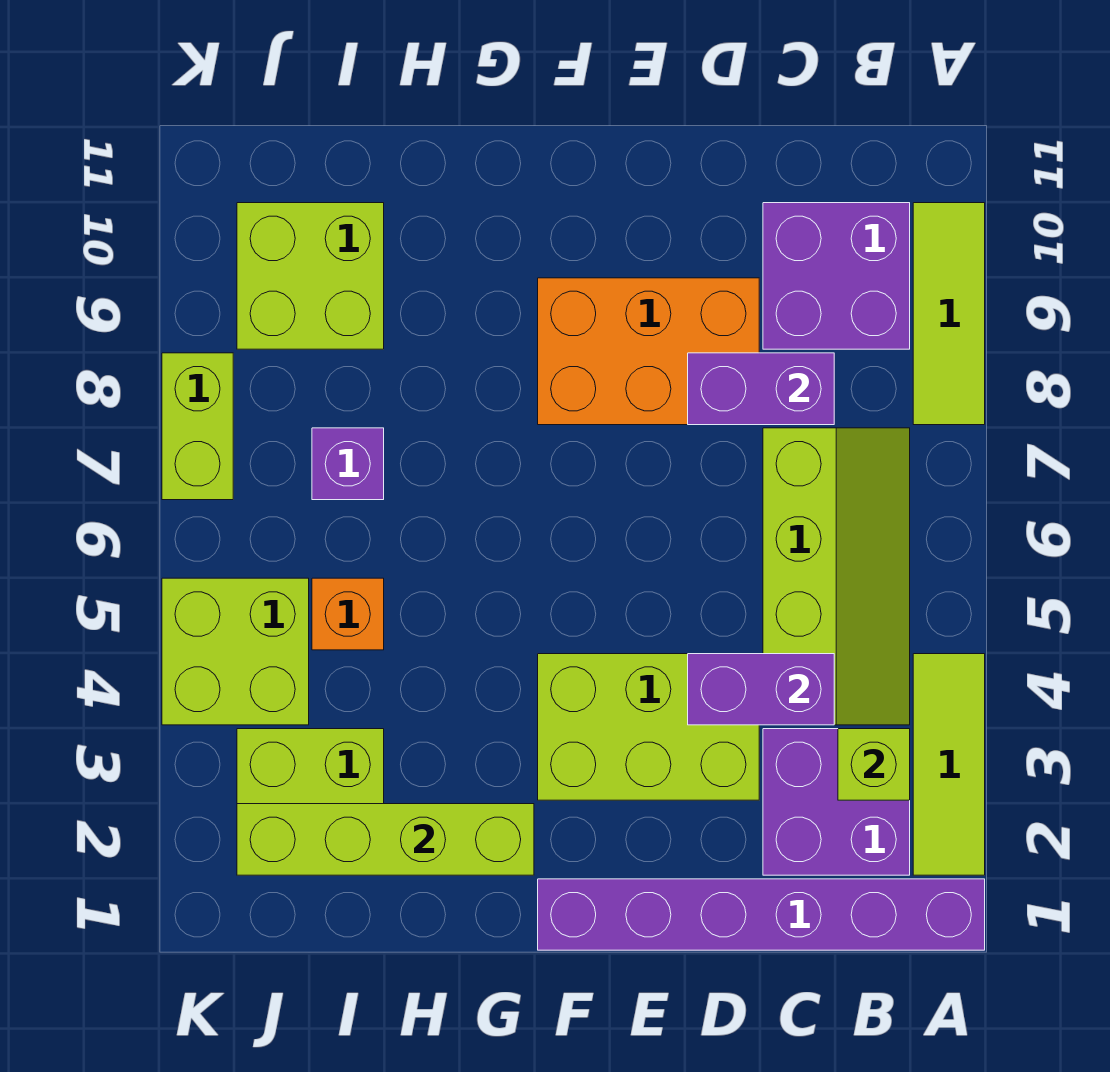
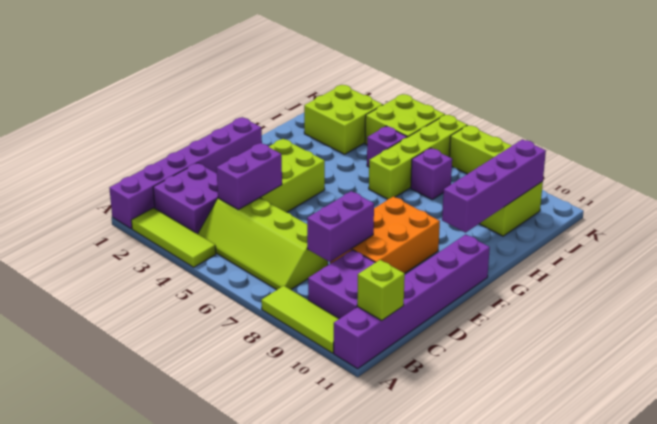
none -> purple brick A11:F11 level 1
lime brick B3 level 2 -> lime brick B11 level 2
lime brick G2:J2 level 2 -> lime brick H6:K6 level 1
none -> purple brick G10:J10 level 2
orange brick I5 level 1 -> purple brick I5 level 1

